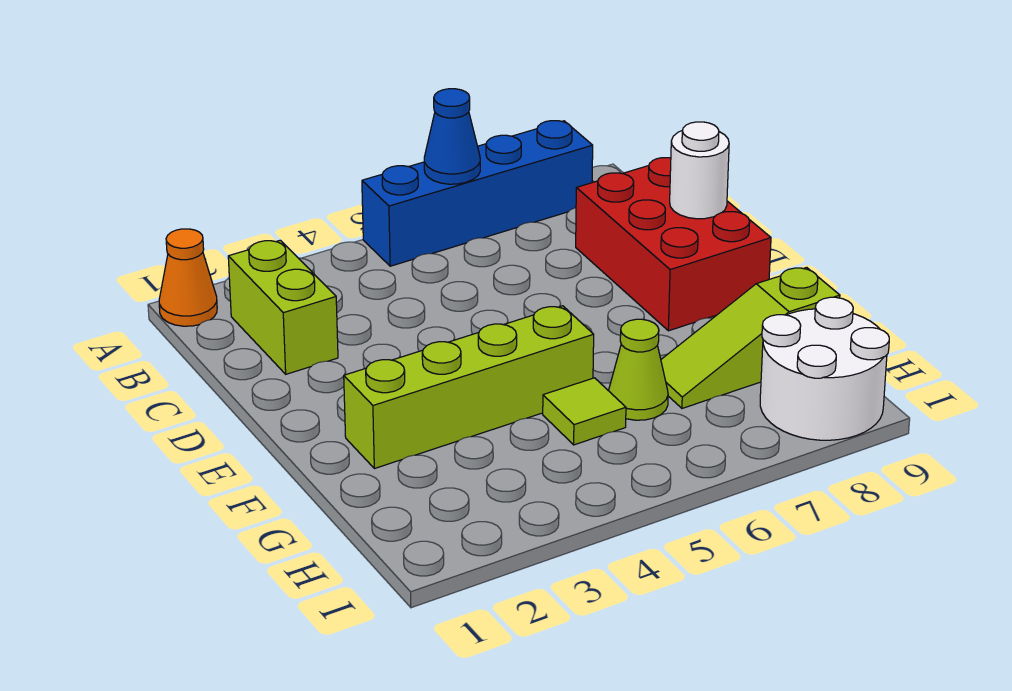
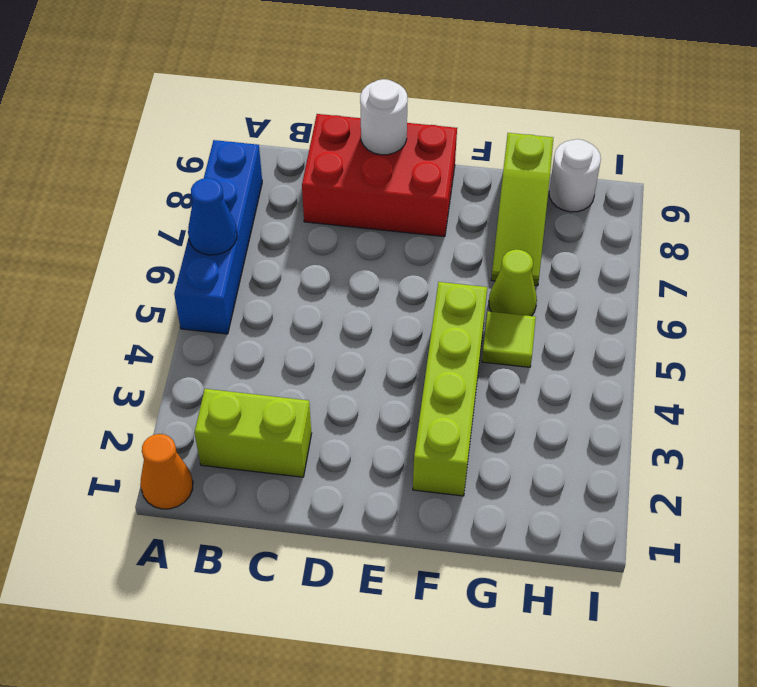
white round brick H8:I9 level 1 -> white round brick H9 level 1

